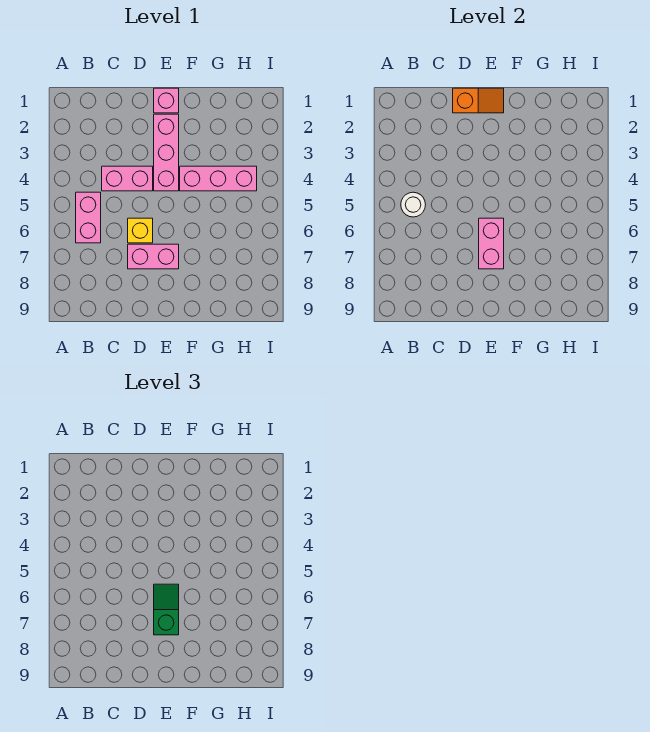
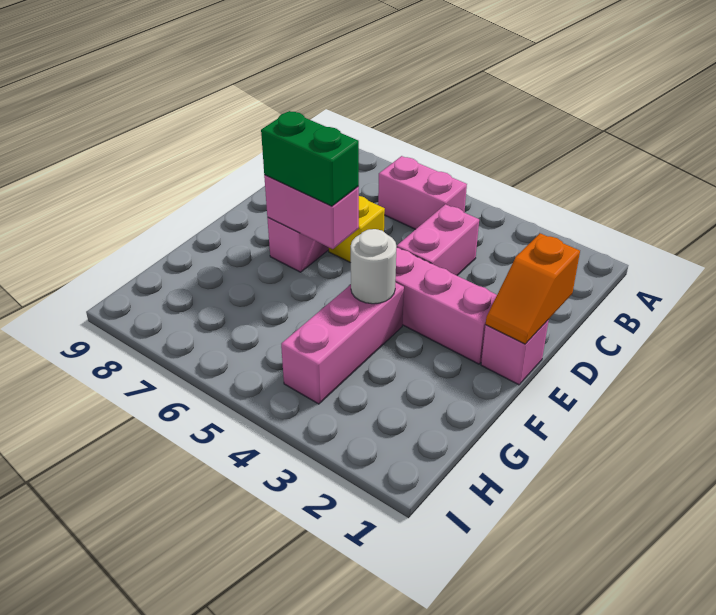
white round brick B5 level 2 -> white round brick F4 level 2
green slope E6:E7 level 3 top 7 -> green brick E6:E7 level 3

